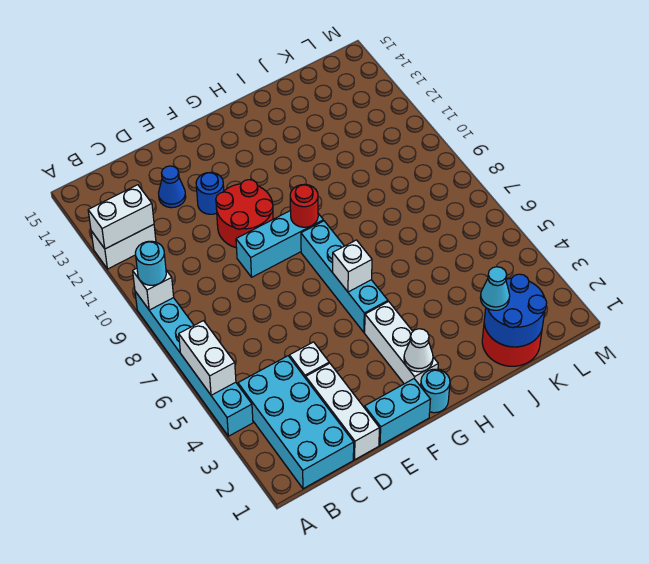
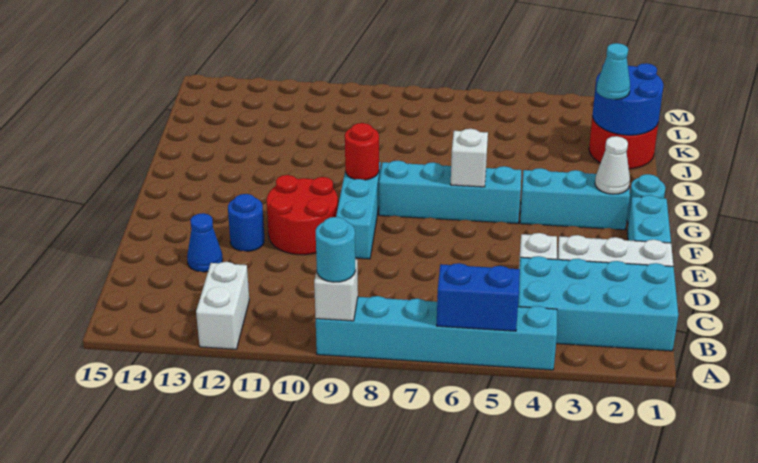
white brick A5:A6 level 2 -> blue brick A5:A6 level 2
white brick A12:B12 level 2 -> none
white brick G2:G4 level 1 -> cyan brick G2:G4 level 1

